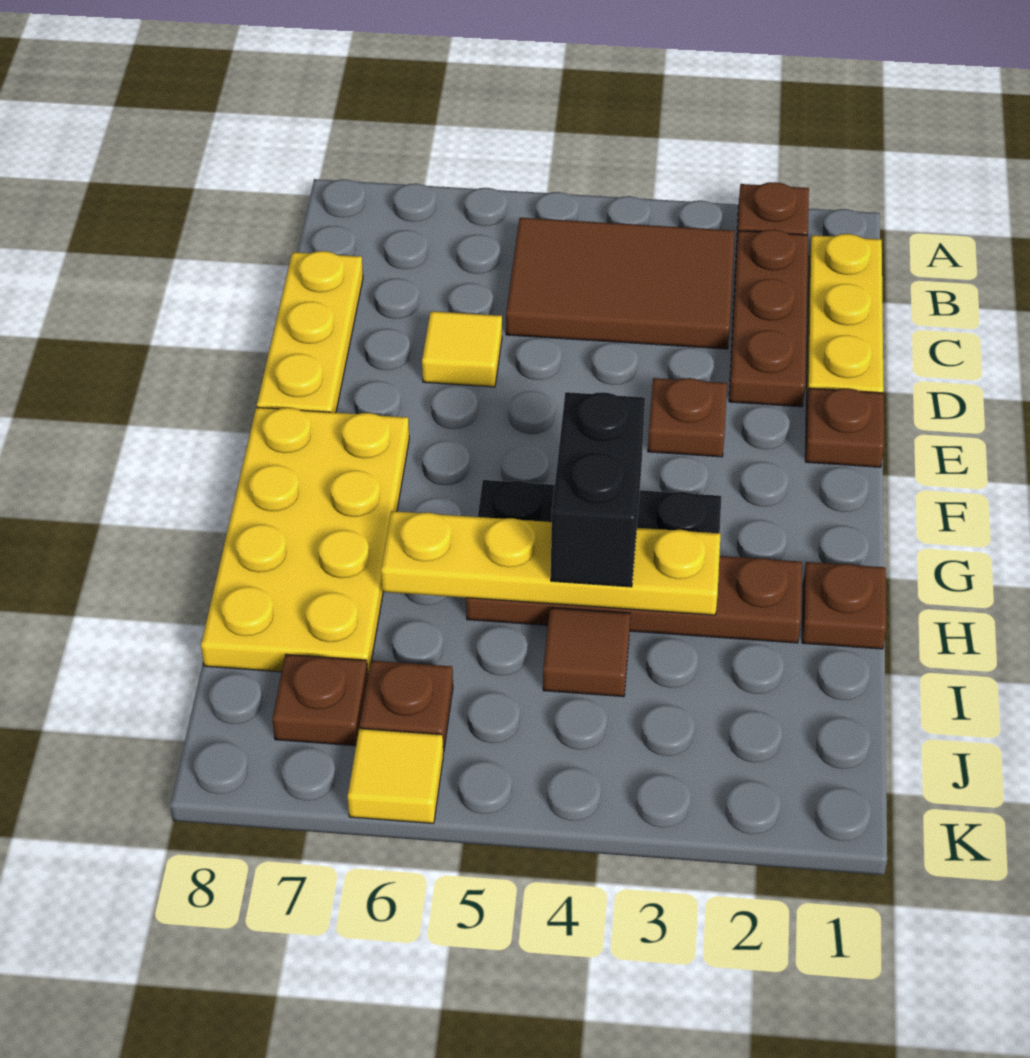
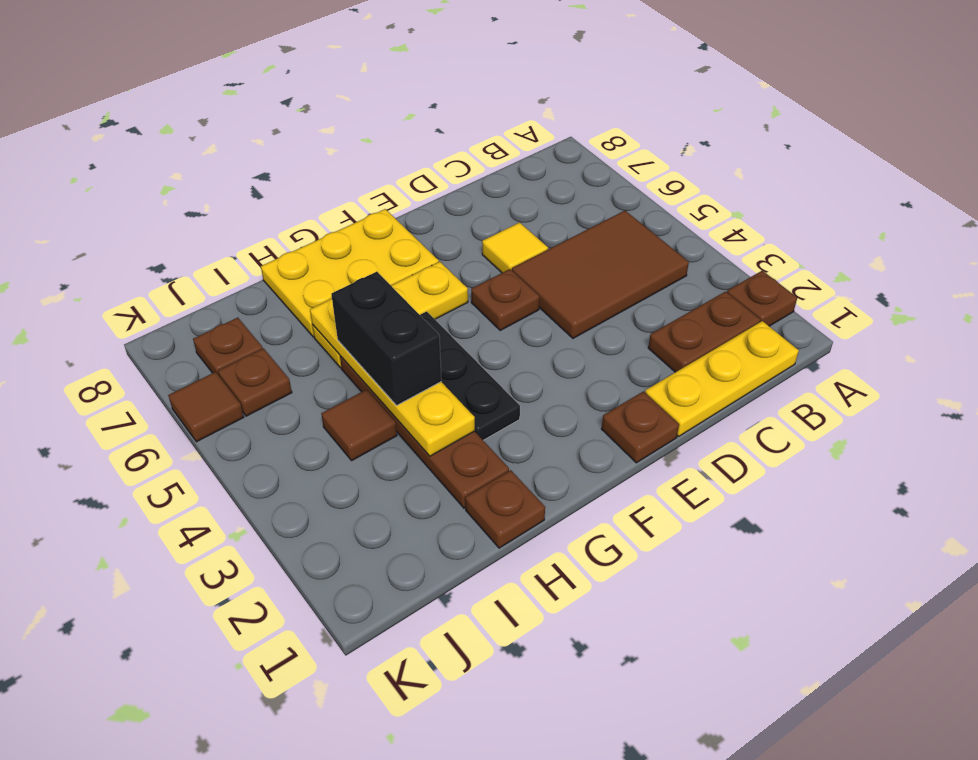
brown plate B2:D2 level 1 -> brown plate B2:C2 level 1
brown tile B3:C5 level 1 -> brown tile B4:D5 level 1
yellow plate C8:E8 level 1 -> yellow plate F6:H6 level 1
brown plate E3 level 1 -> brown plate E5 level 1
yellow plate F7:I8 level 1 -> yellow plate F7:H8 level 1
black brick G4:H4 level 3 -> black brick H4:H5 level 3
yellow tile K6 level 1 -> brown tile K6 level 1

